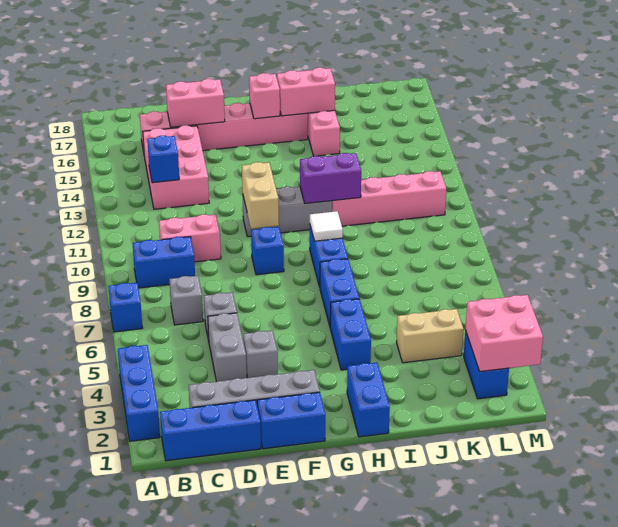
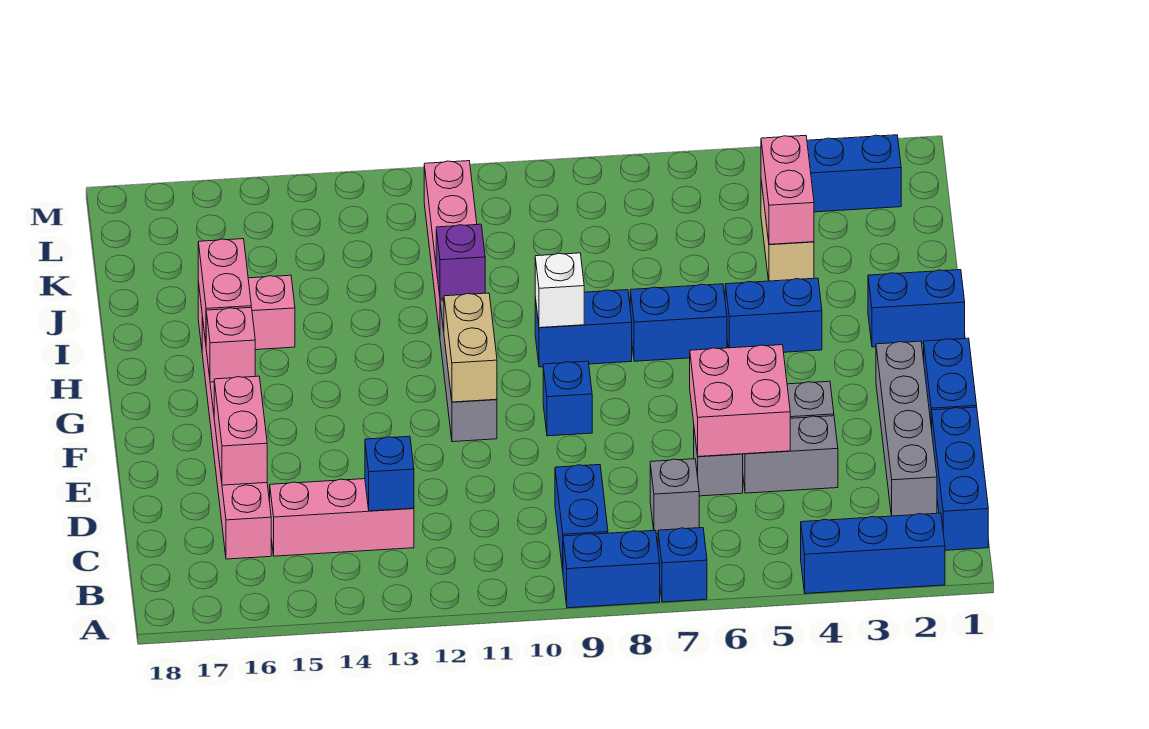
none -> blue brick A8:A9 level 1
pink brick C10:D10 level 1 -> pink brick J4:K4 level 2
pink brick C13:D15 level 1 -> pink brick C13:C15 level 1
tan brick F10:F11 level 2 -> tan brick F11:G11 level 2
white tile H9 level 2 -> white brick H9 level 2
purple brick H11:I11 level 2 -> purple brick I11 level 2
pink brick L2:M3 level 2 -> pink brick D5:E6 level 2

